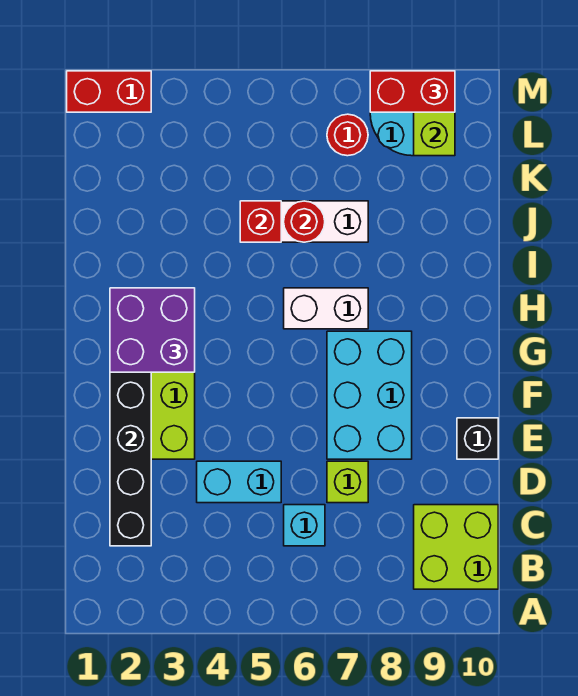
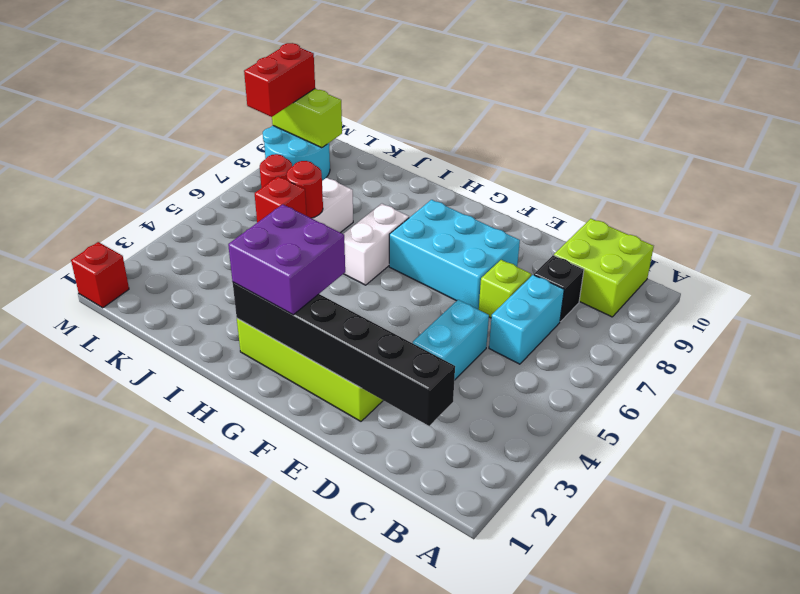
cyan brick C6 level 1 -> cyan brick C6:C7 level 1
black brick E10 level 1 -> black brick C8 level 1
red brick M1:M2 level 1 -> red brick M1 level 1

